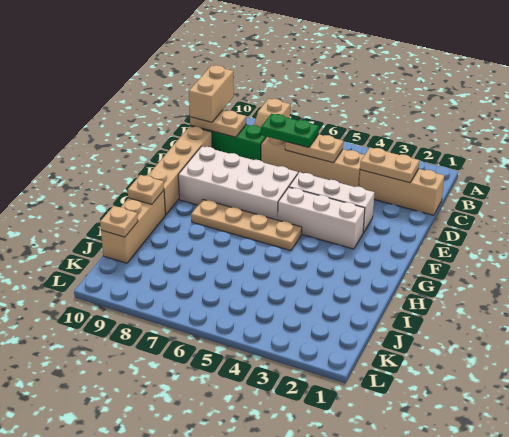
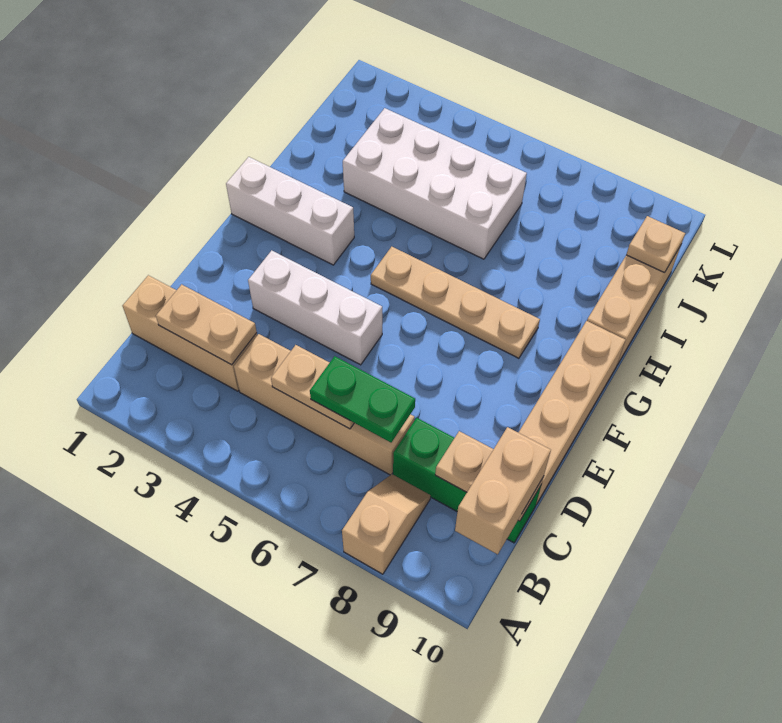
white brick E6:F9 level 1 -> white brick I3:J6 level 1
white brick F3:F5 level 1 -> white brick G1:G3 level 1
tan plate H10 level 2 -> none

